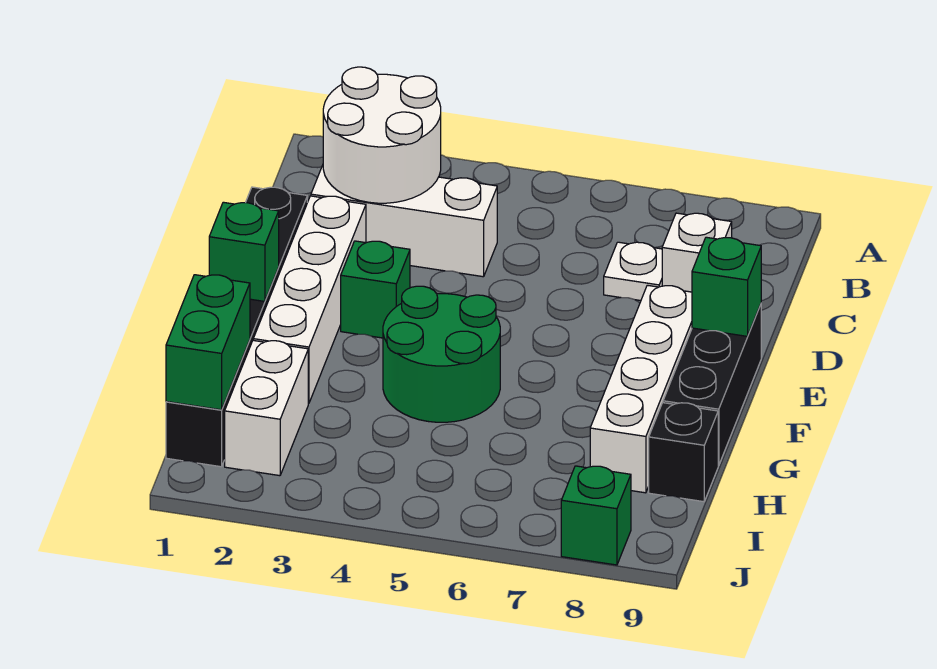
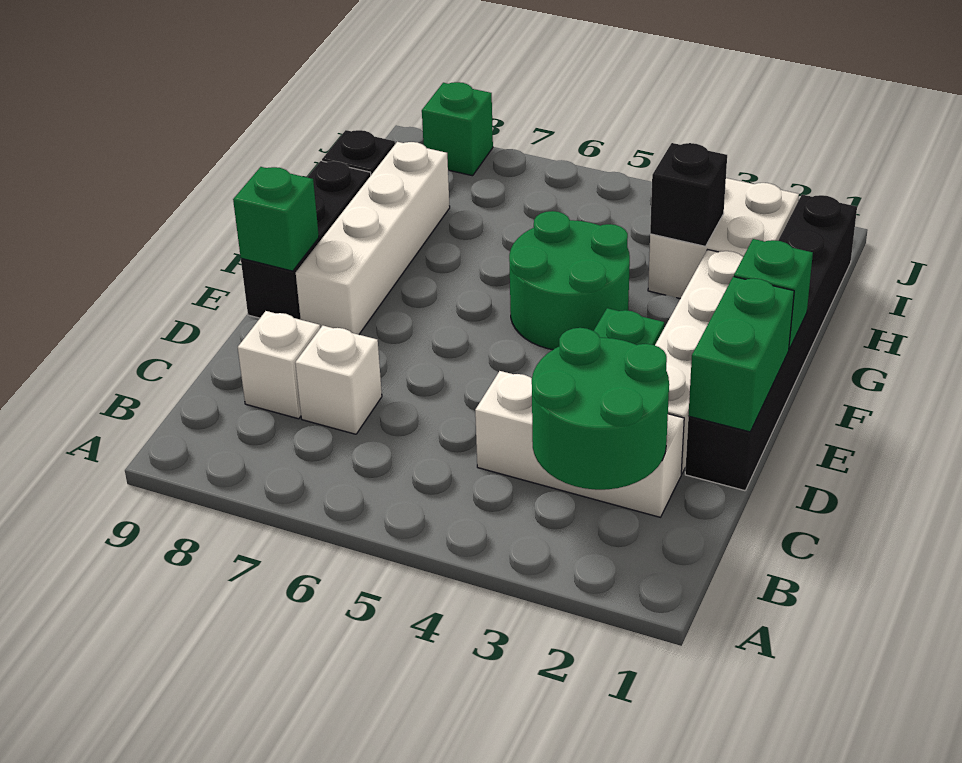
white round brick B2:C3 level 2 -> green round brick B2:C3 level 2
white plate C7 level 1 -> white brick C7 level 1
green brick H1:I1 level 2 -> green brick D1:E1 level 2
white brick H2:I2 level 1 -> white brick H2:I3 level 1
none -> black brick H3 level 2

